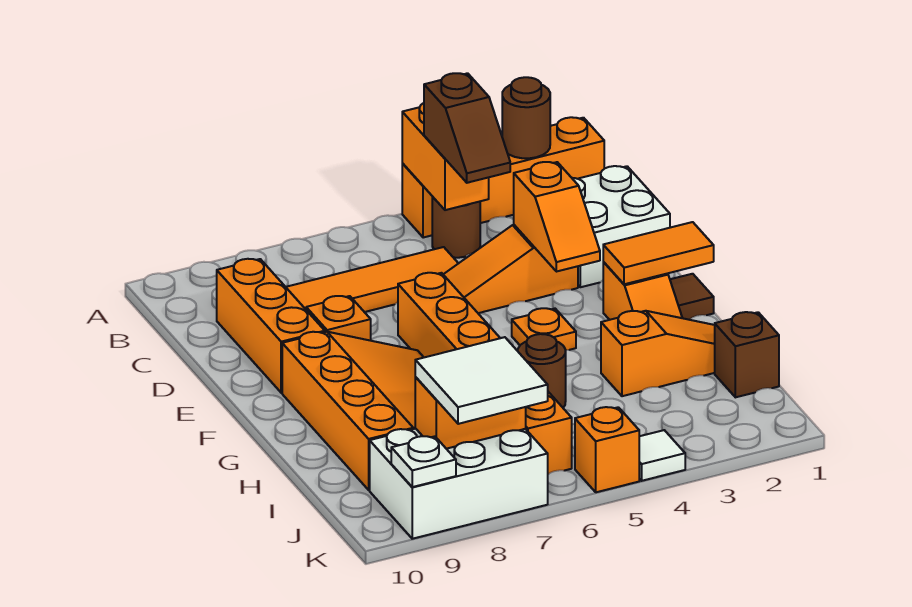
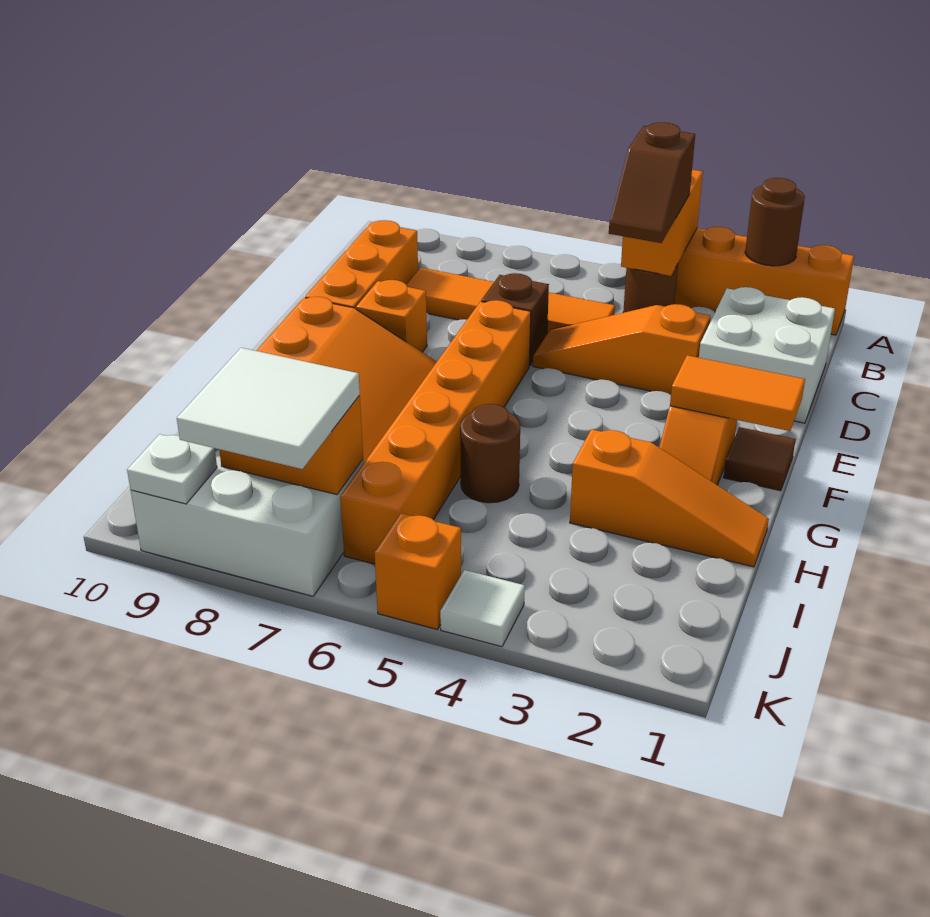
orange slope D3:E3 level 2 top D -> none
orange plate F4 level 1 -> none
brown brick I1 level 1 -> brown brick D6 level 1

